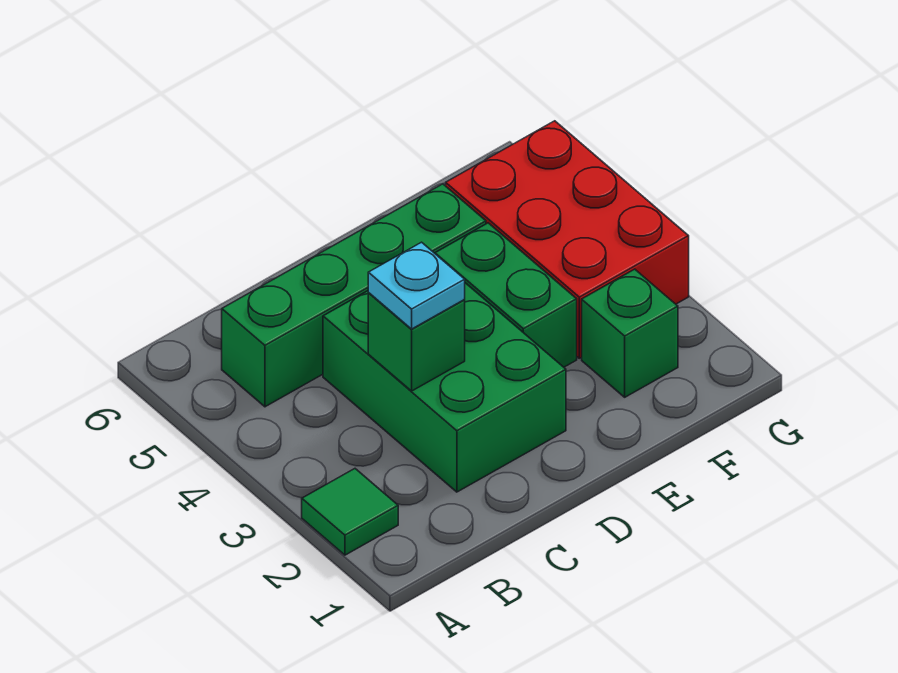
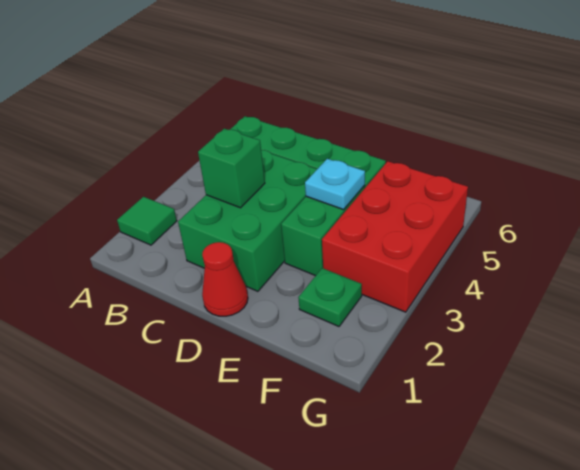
cyan plate C3 level 3 -> cyan plate E4 level 2
none -> red cone D1 level 1
green brick F2 level 1 -> green plate F2 level 1

